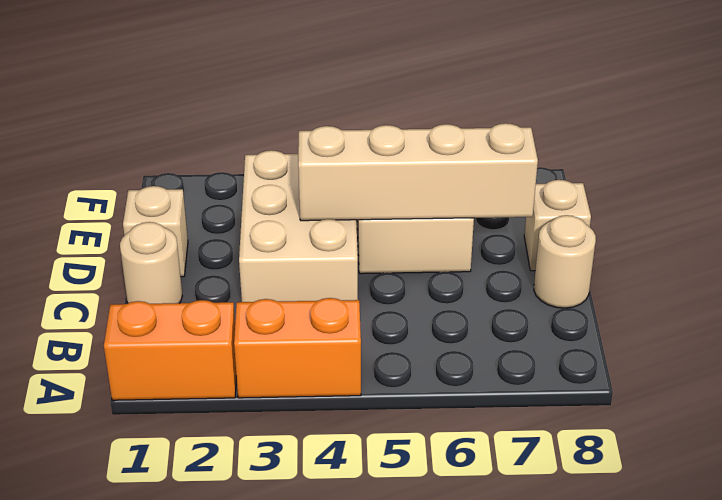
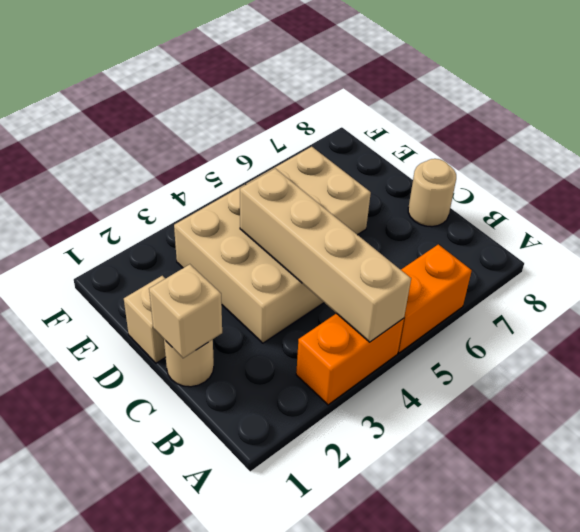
orange brick A1:A2 level 1 -> orange brick A5:A6 level 1
tan brick D4:D7 level 2 -> tan brick A4:D4 level 2
tan brick D8 level 1 -> tan brick C1 level 2

